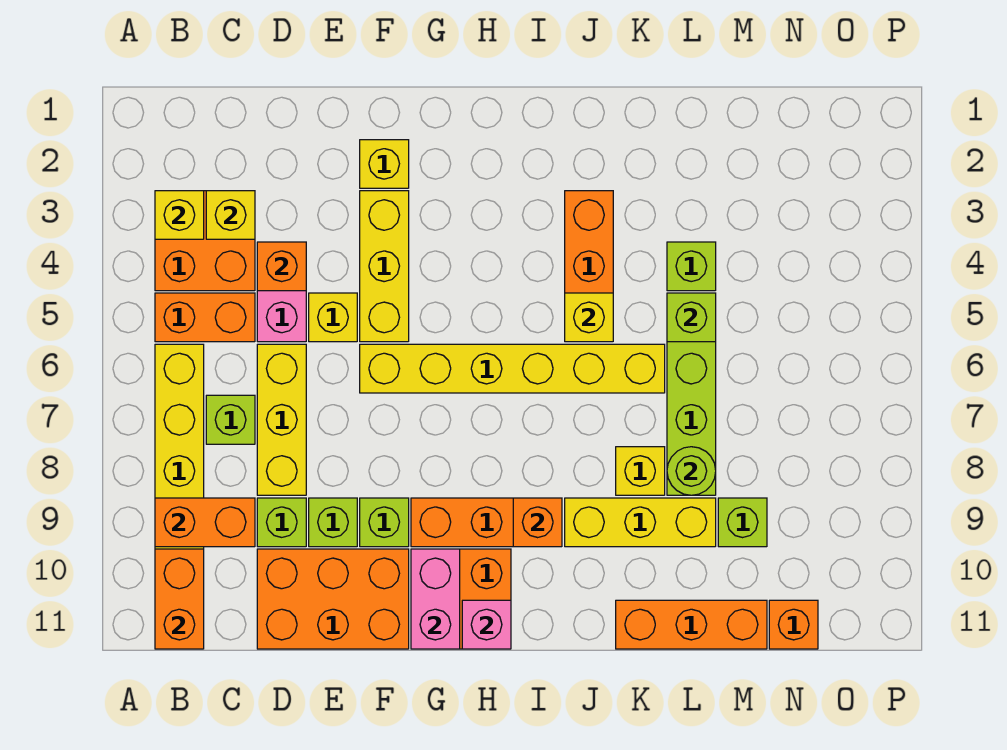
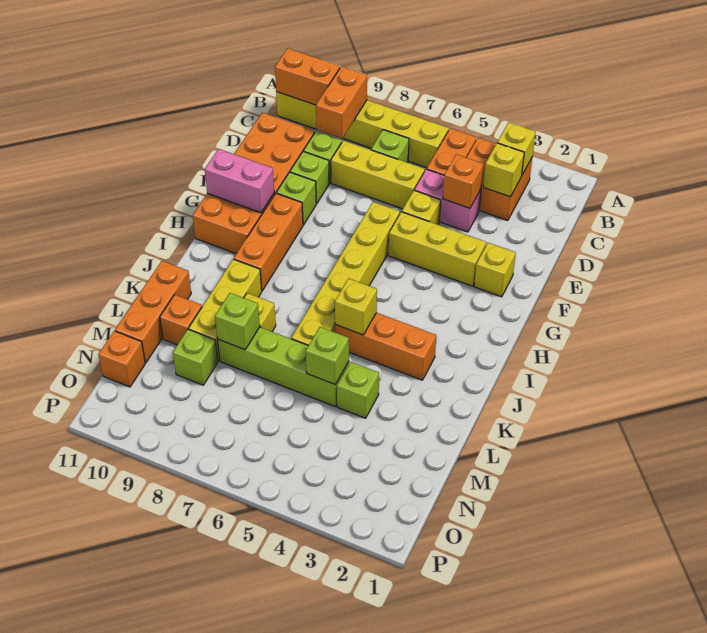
pink brick H11 level 2 -> none
orange brick I9 level 2 -> orange brick L10 level 1
lime round brick L8 level 2 -> lime brick L8 level 2

